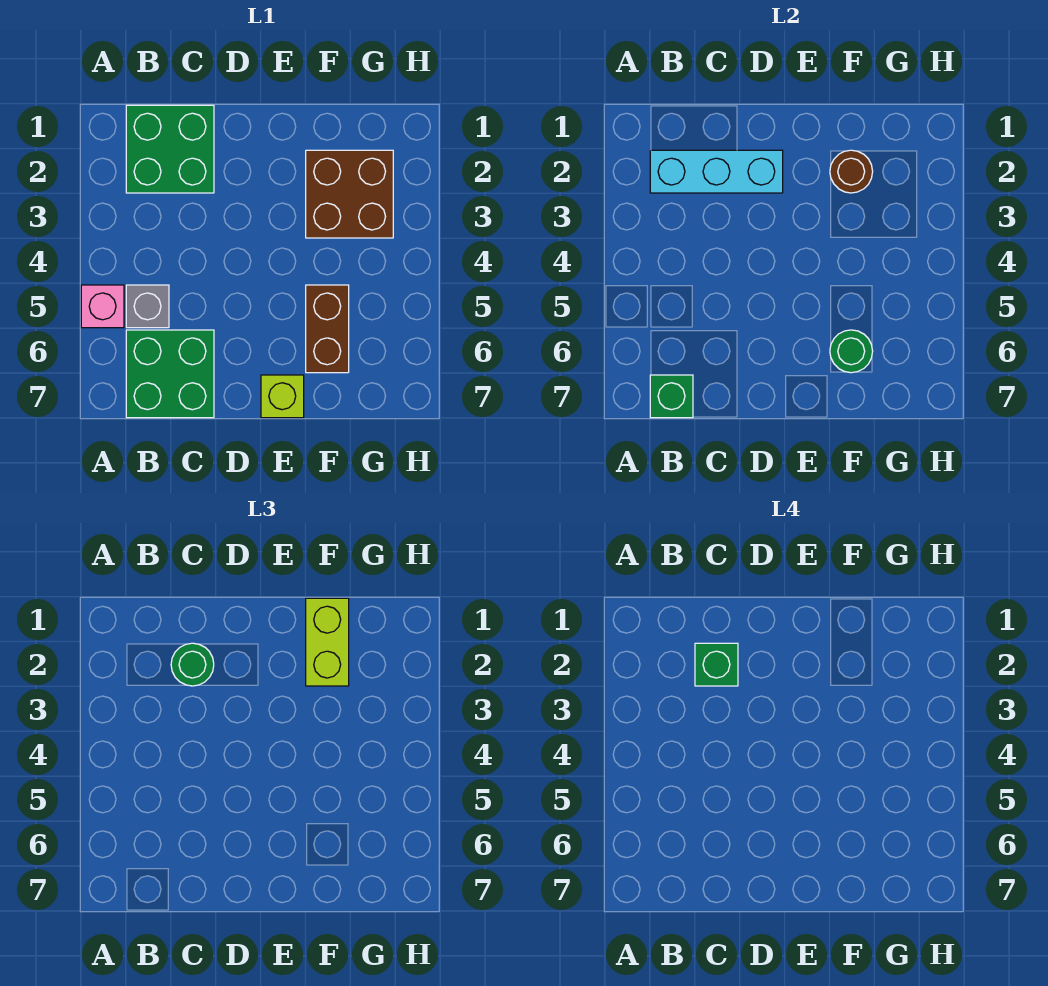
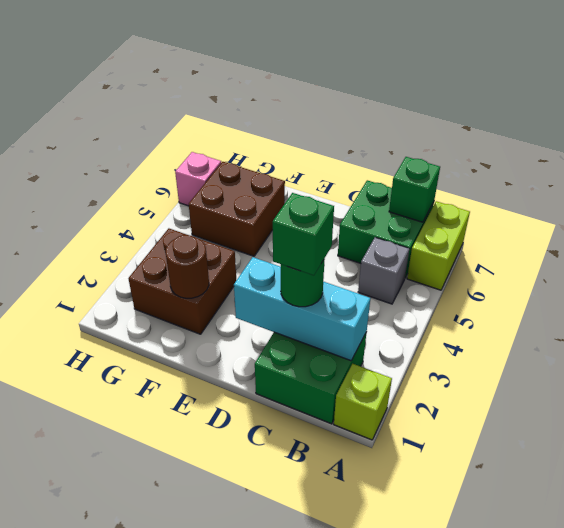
pink brick A5 level 1 -> pink brick H6 level 1
lime brick E7 level 1 -> lime brick A1 level 1
lime brick F1:F2 level 3 -> lime brick A6:A7 level 1
brown brick F5:F6 level 1 -> brown brick F5:G6 level 1
green round brick F6 level 2 -> none

